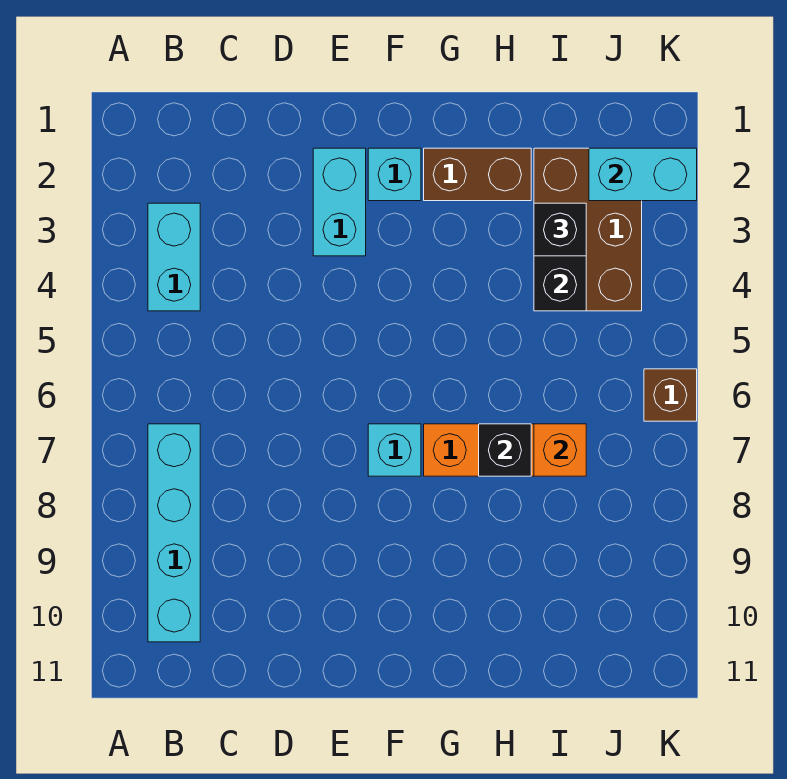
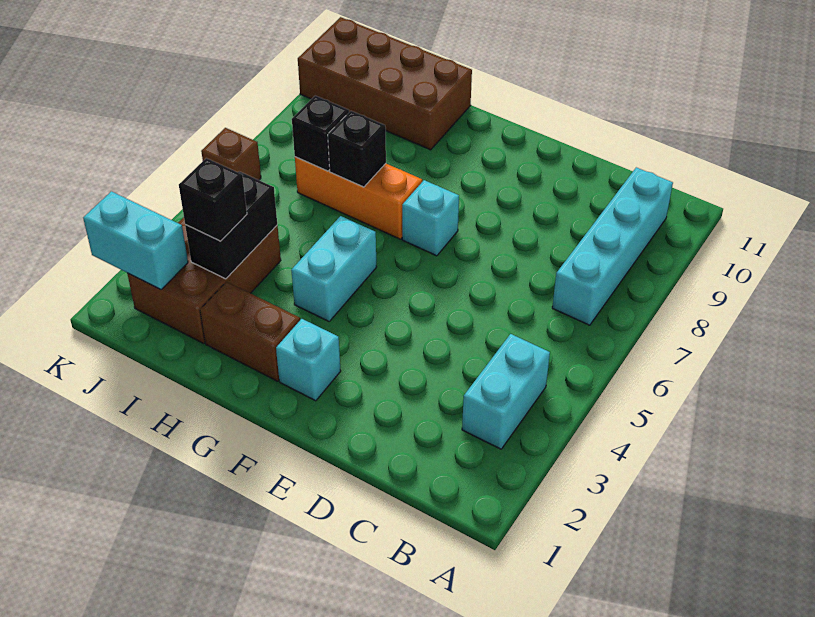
cyan brick E2:E3 level 1 -> cyan brick G4:G5 level 1
none -> brown brick H10:K11 level 1
orange brick I7 level 2 -> black brick I7 level 2

